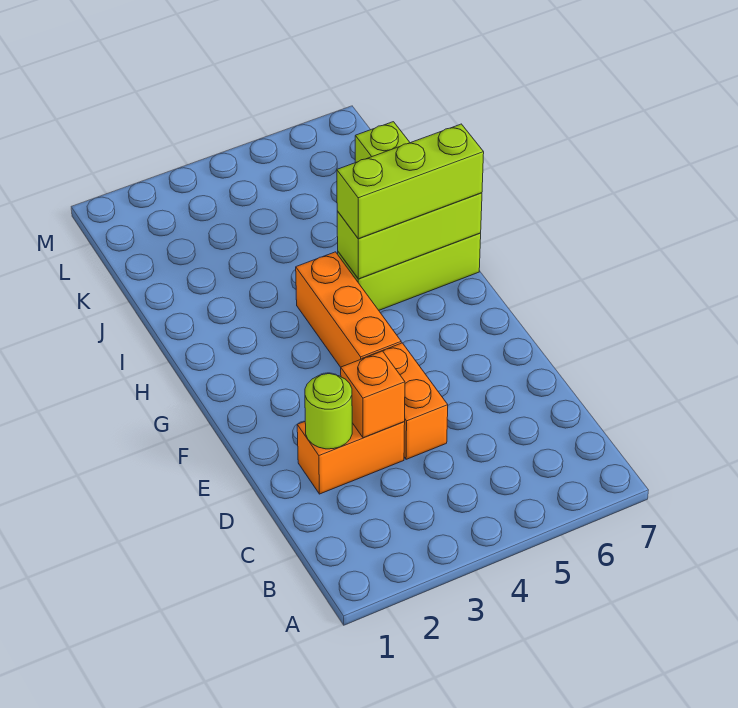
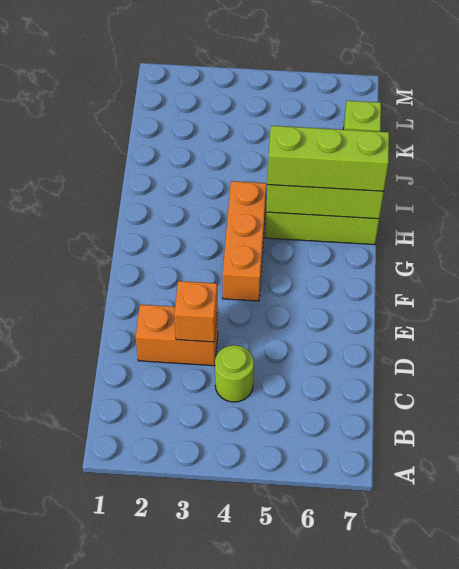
lime round brick D2 level 2 -> lime round brick C4 level 1
orange brick D4:E4 level 1 -> none

